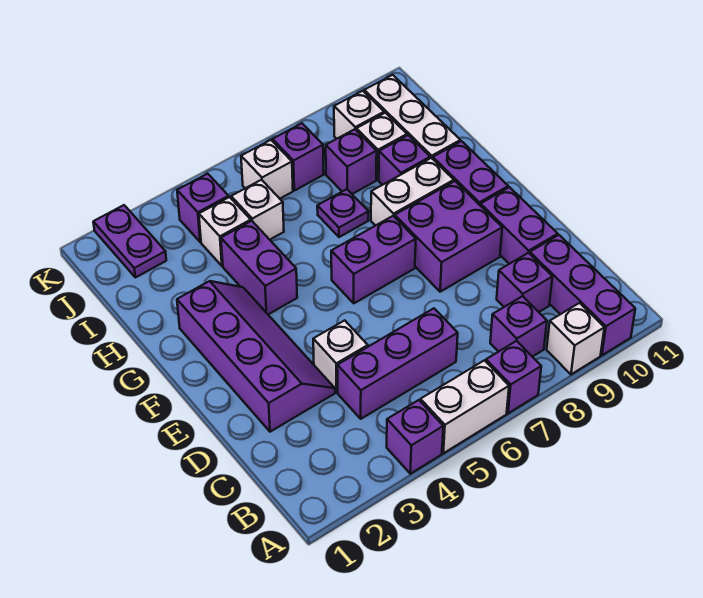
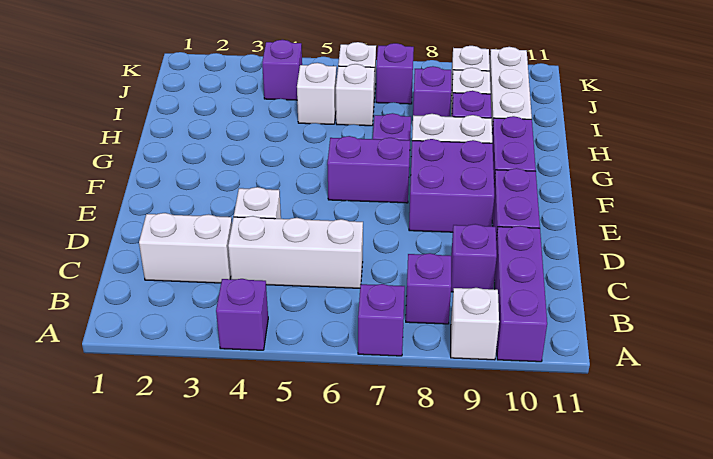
white brick A5:A6 level 1 -> white brick C2:C3 level 1
purple brick C4:C6 level 1 -> white brick C4:C6 level 1
purple slope D2:G3 level 1 top 2 -> none
purple brick G4:H4 level 1 -> none
white brick I4 level 1 -> white brick I6 level 1
purple plate J2:K2 level 1 -> none

